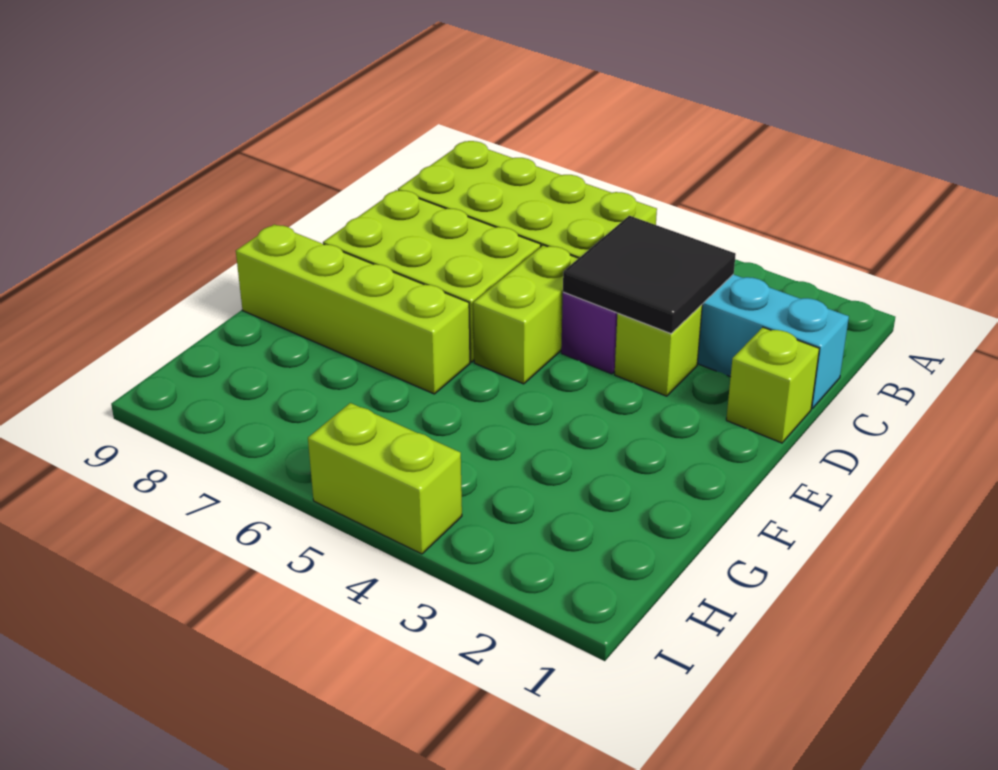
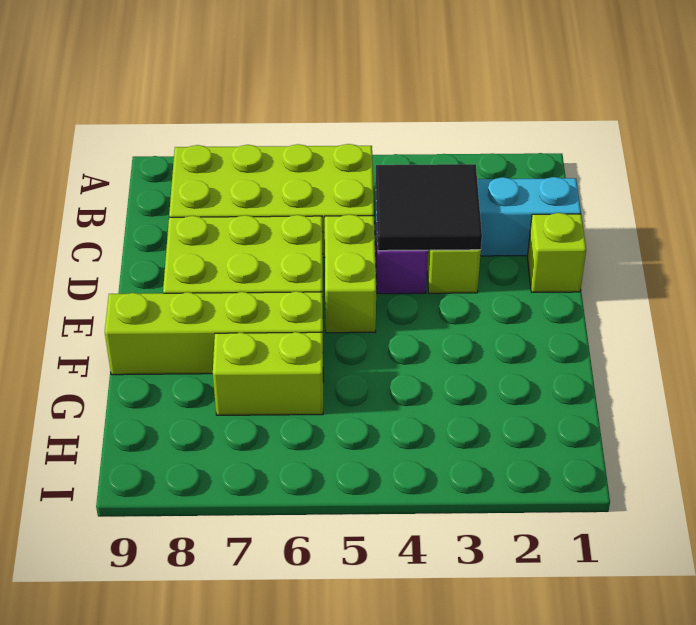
lime brick I4:I5 level 1 -> lime brick G6:G7 level 1

